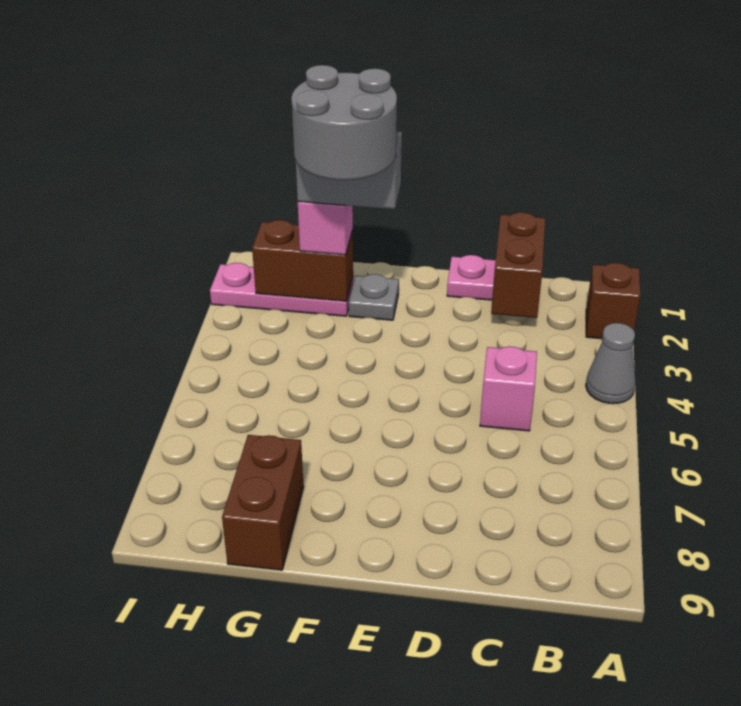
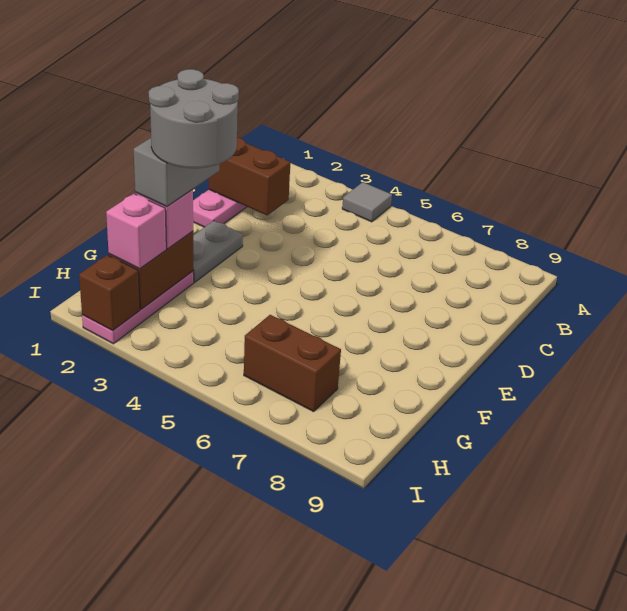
brown brick A2 level 1 -> brown brick I2 level 2
grey cone A4 level 1 -> grey tile A4 level 1
pink brick C5 level 1 -> pink brick H2 level 3
grey plate F2 level 1 -> grey plate E2:F2 level 1
brown brick G8:G9 level 1 -> brown brick H6:H7 level 1

